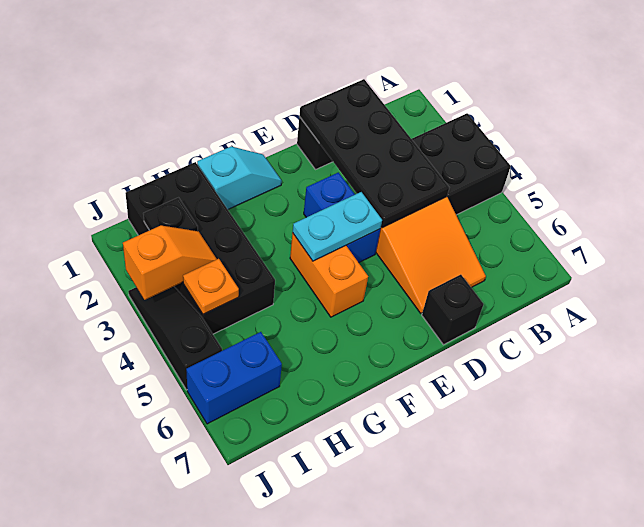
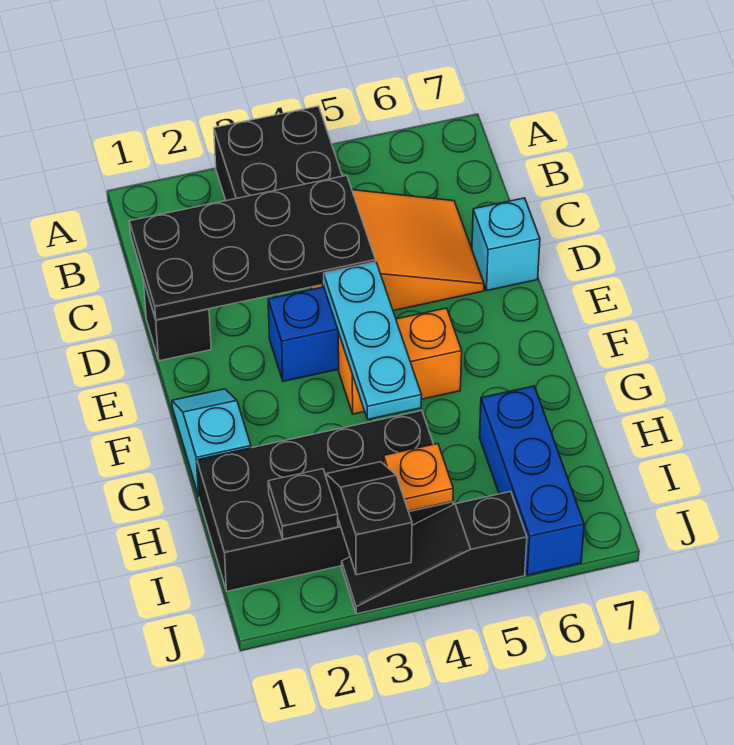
black brick D7 level 1 -> cyan brick D7 level 1
cyan plate E4:F4 level 2 -> cyan plate E4:G4 level 2
orange slope I3:J3 level 2 top J -> black slope I3:J3 level 2 top J
blue brick I6:J6 level 1 -> blue brick H6:J6 level 1

